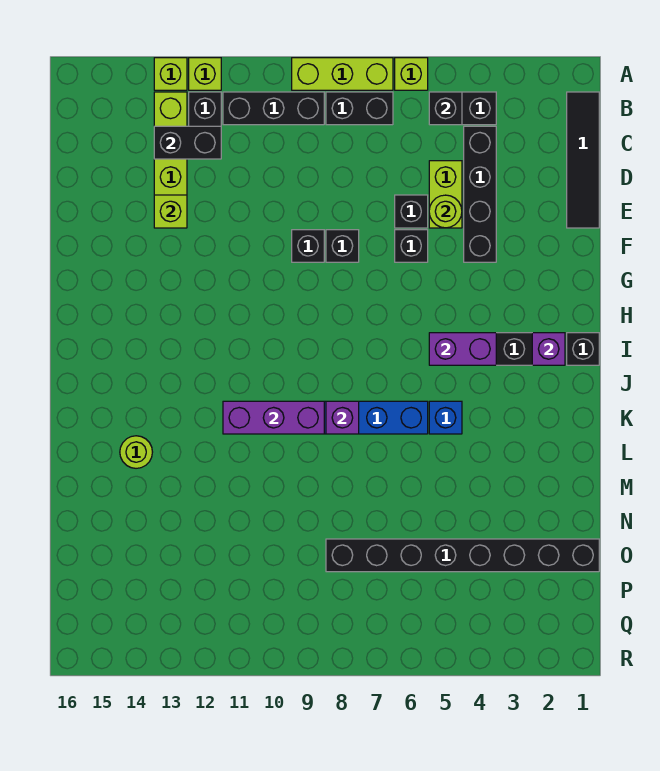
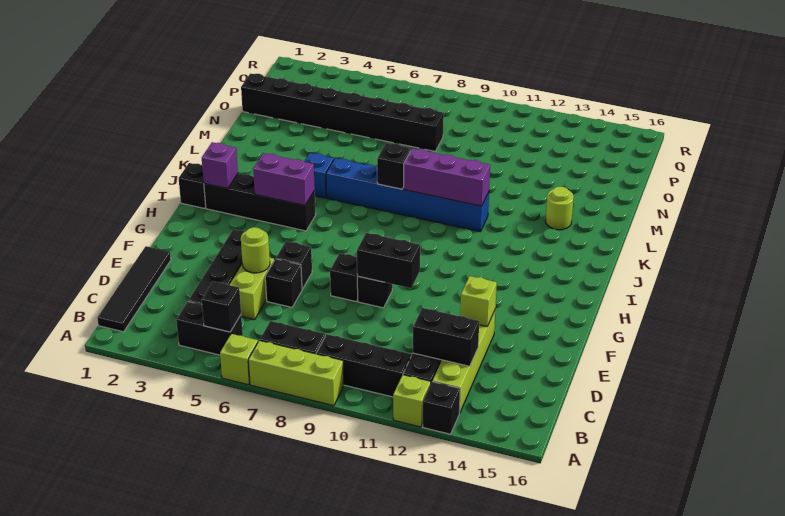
lime brick A13 level 1 -> black brick A13 level 1
none -> black brick F9:F10 level 2
purple brick K8 level 2 -> black brick K8 level 2

